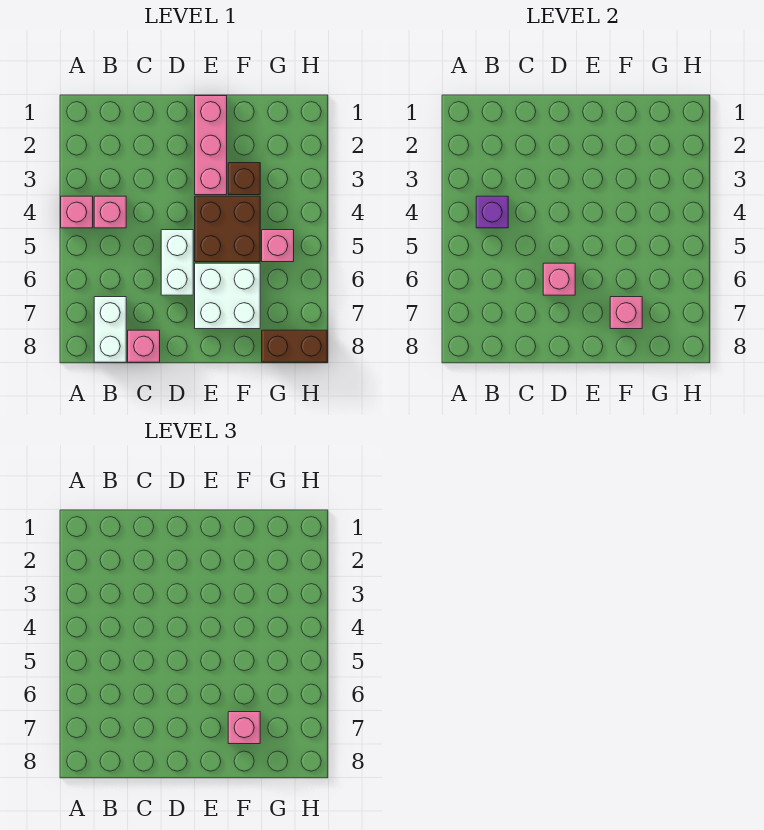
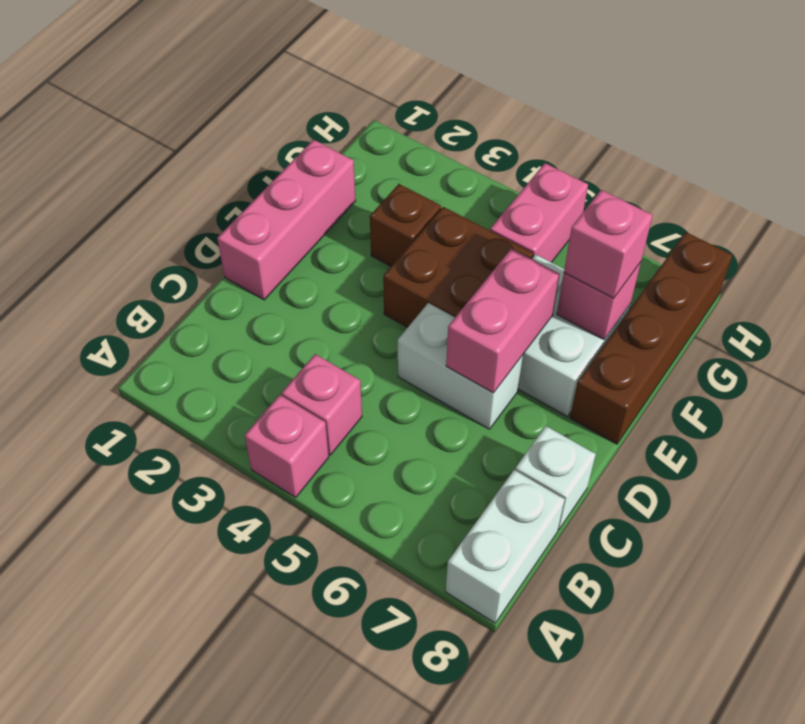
purple brick B4 level 2 -> none
white brick B7:B8 level 1 -> white brick A8:B8 level 1
pink brick C8 level 1 -> white brick C8 level 1
pink brick D6 level 2 -> pink brick D6:E6 level 2
pink brick E1:E3 level 1 -> pink brick D1:F1 level 1
pink brick G5 level 1 -> pink brick G5:H5 level 1
brown brick G8:H8 level 1 -> brown brick E8:H8 level 1

